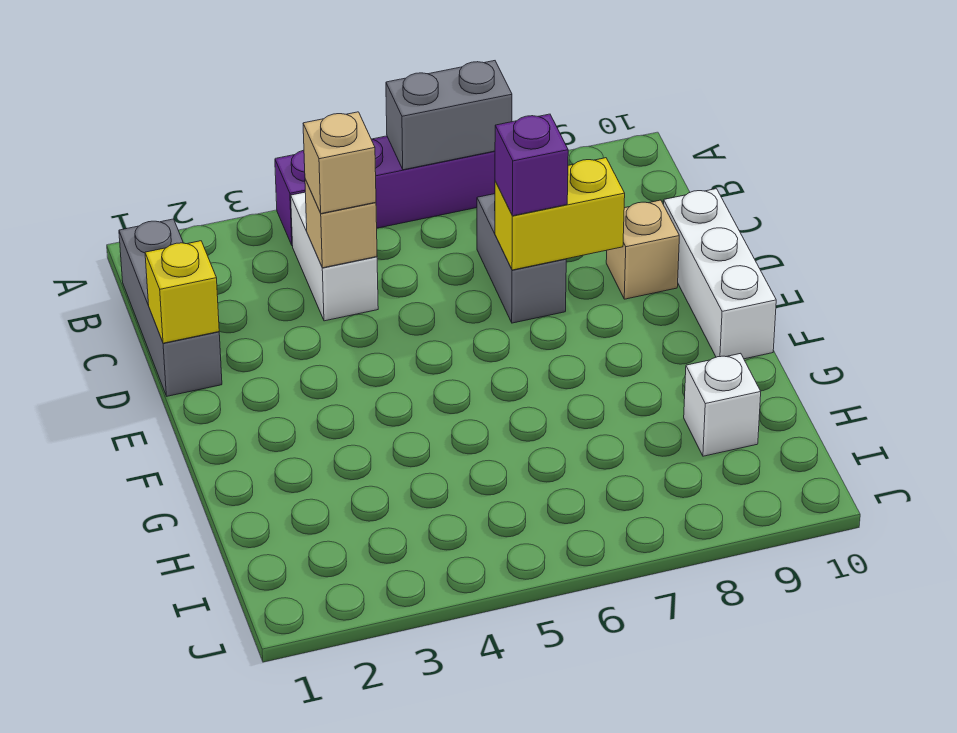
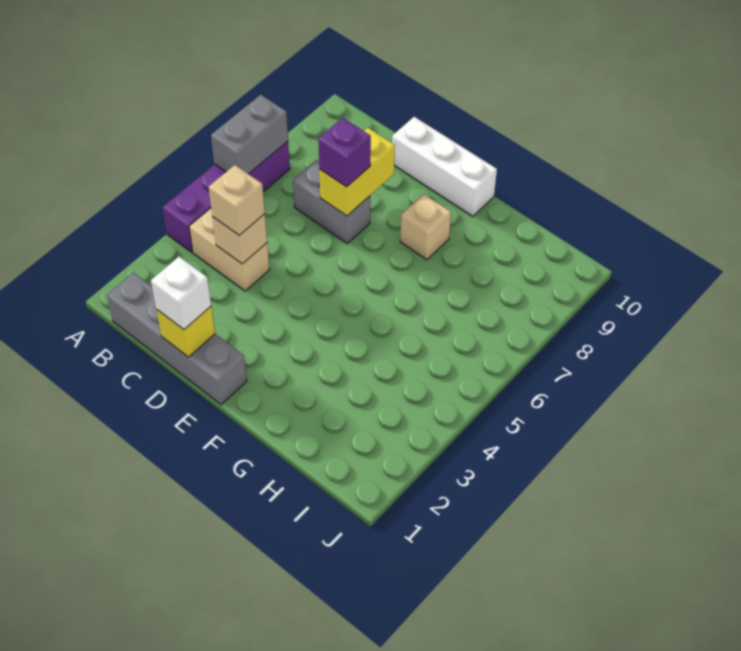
grey brick B1:D1 level 1 -> grey brick B1:E1 level 1
white brick B4:C4 level 1 -> tan brick B4:C4 level 1
tan brick D9 level 1 -> tan brick F8 level 1
white brick H9 level 1 -> white brick D1 level 3

